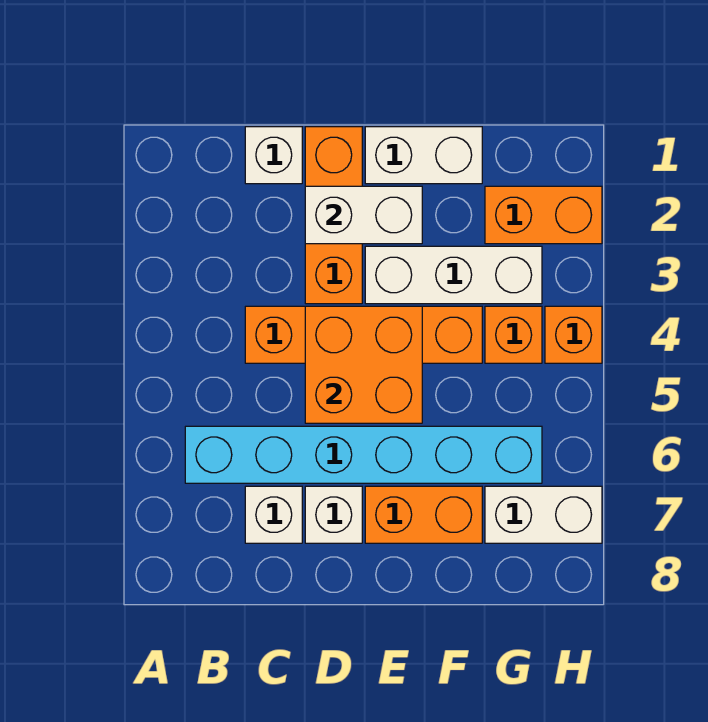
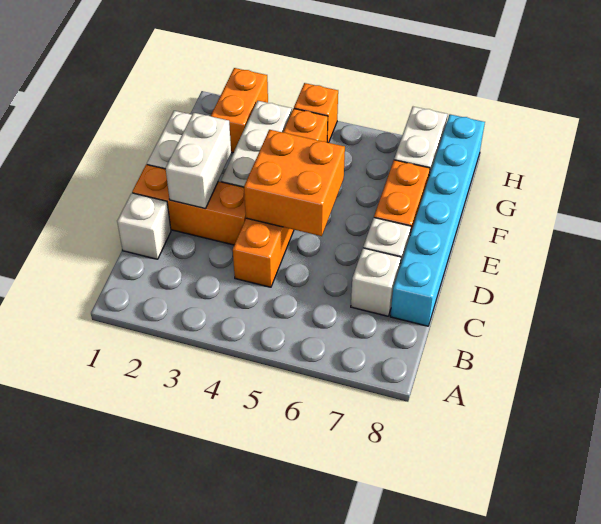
cyan brick B6:G6 level 1 -> cyan brick C8:H8 level 1

